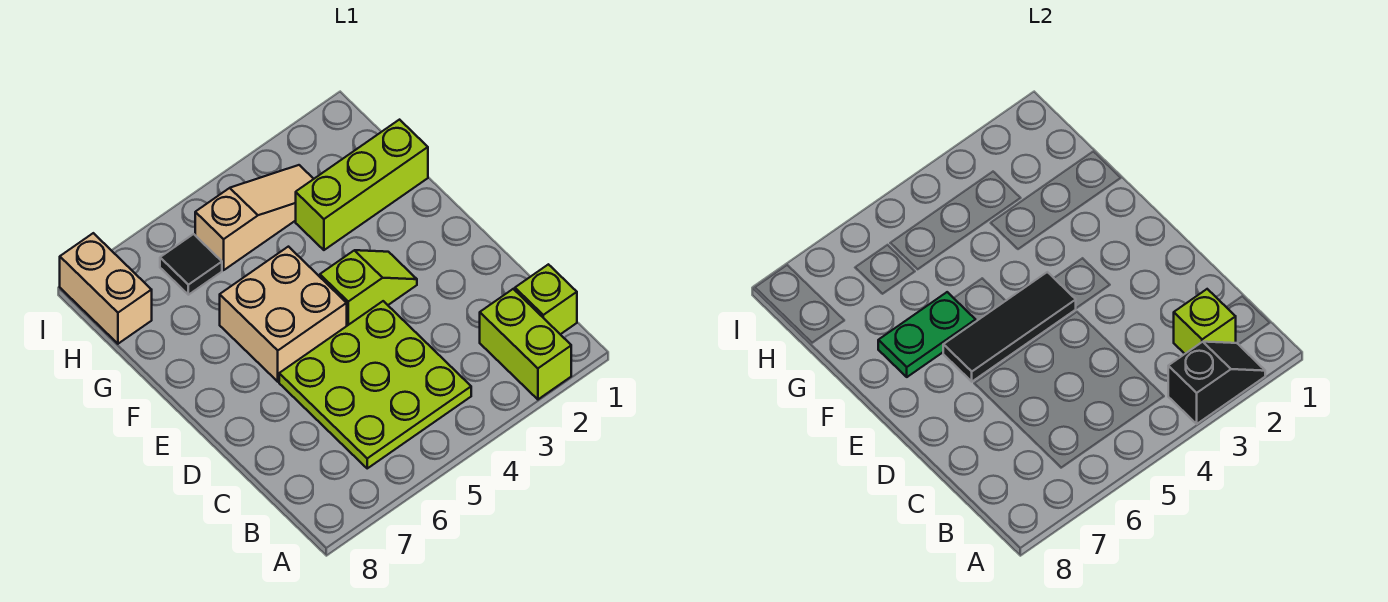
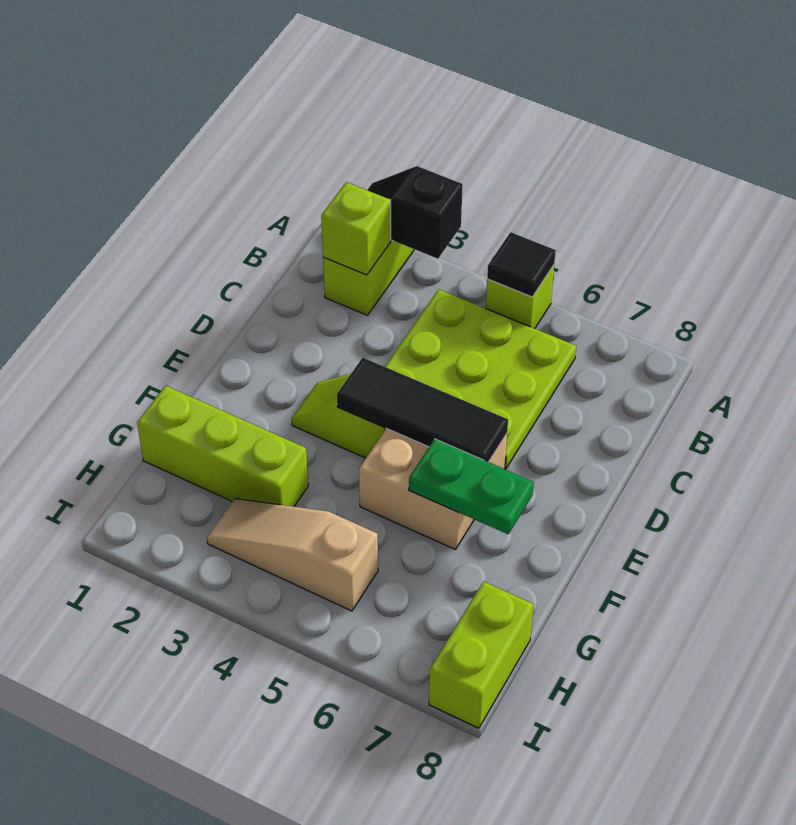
lime brick B1 level 1 -> lime brick A5 level 1
black tile H6 level 1 -> black tile A5 level 2
tan brick H8:I8 level 1 -> lime brick H8:I8 level 1

